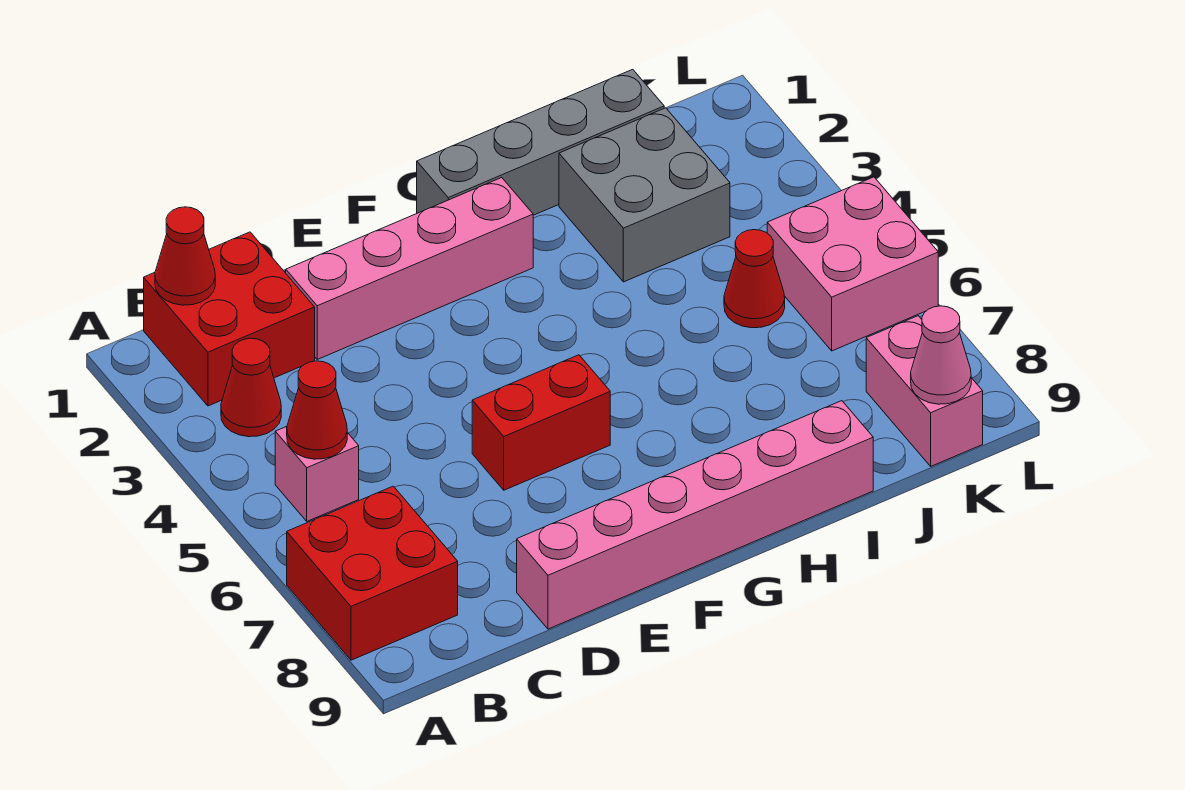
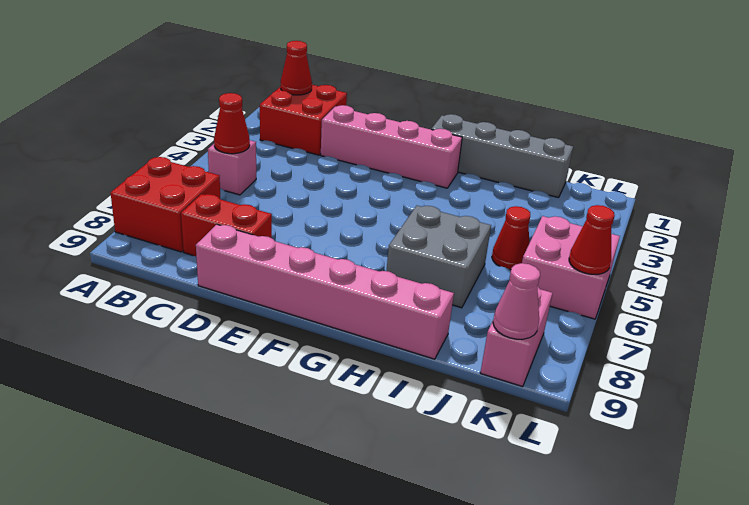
red cone B3 level 1 -> red cone L6 level 2
red brick E6:F6 level 1 -> red brick C8:D8 level 1
grey brick I2:J3 level 1 -> grey brick H6:I7 level 1

